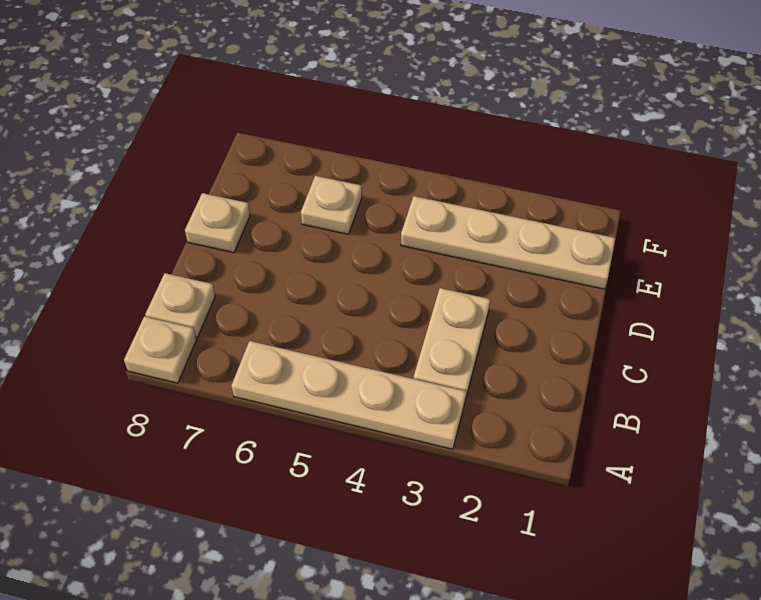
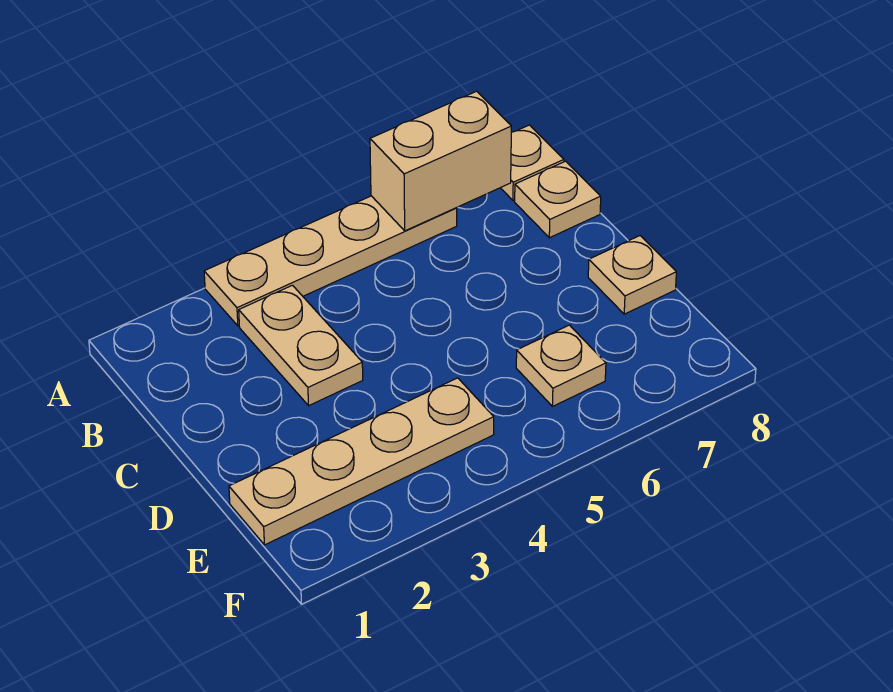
none -> tan brick A6:A7 level 2

